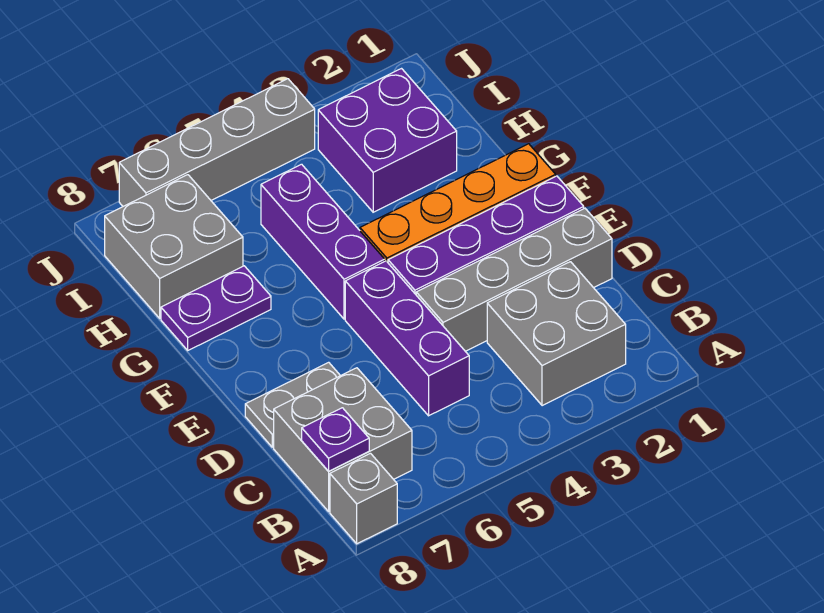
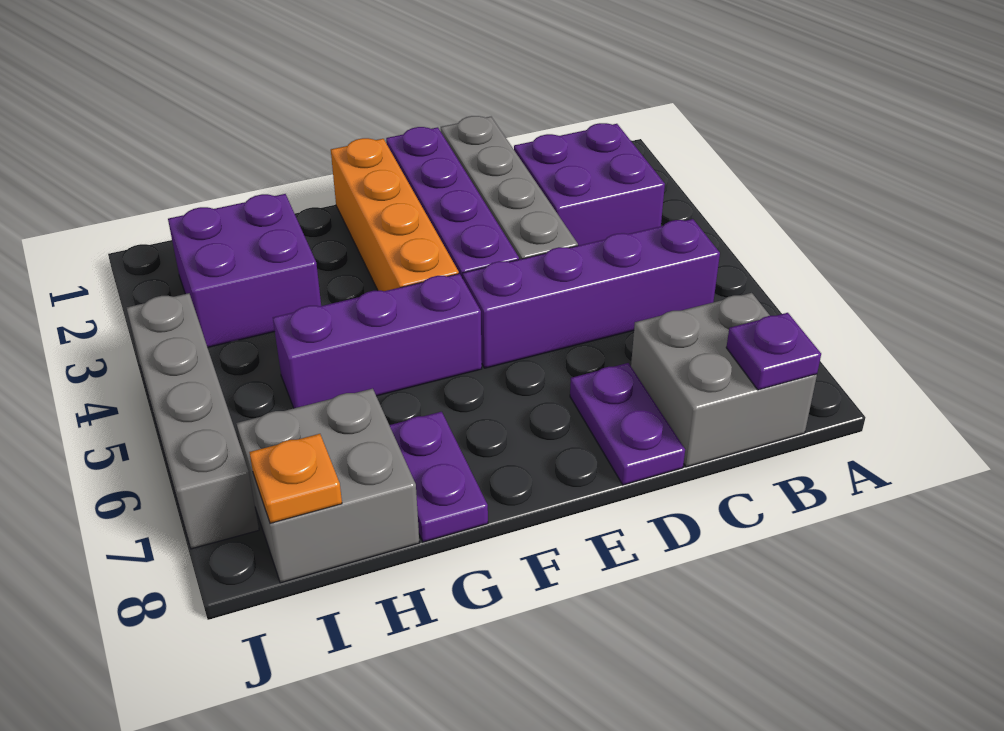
grey brick A8 level 1 -> none
grey brick B2:C3 level 1 -> purple brick B2:C3 level 1
purple brick C5:E5 level 1 -> purple brick B5:E5 level 1
grey plate D7:D8 level 1 -> purple plate D7:D8 level 1
none -> orange plate I8 level 2

